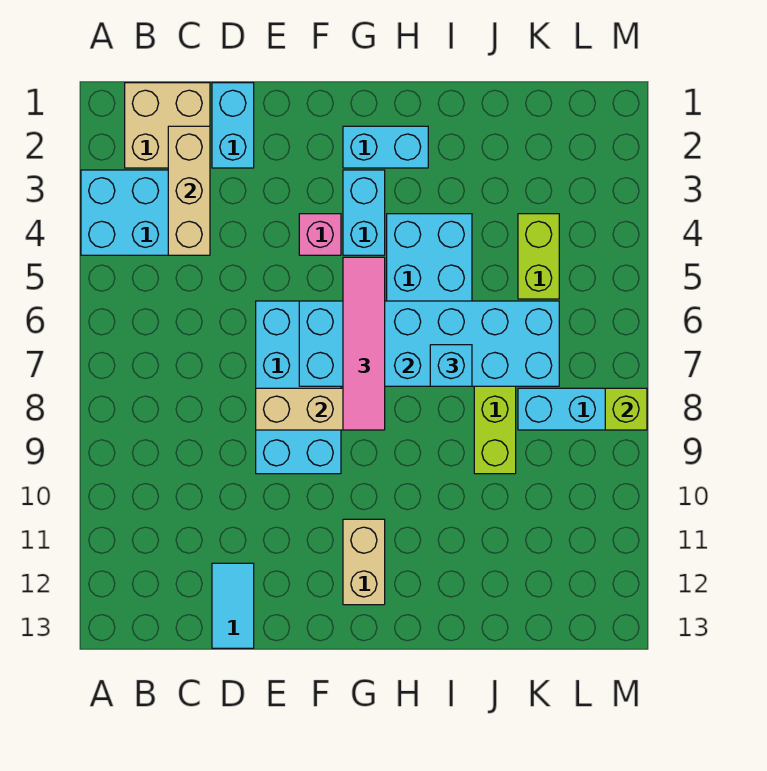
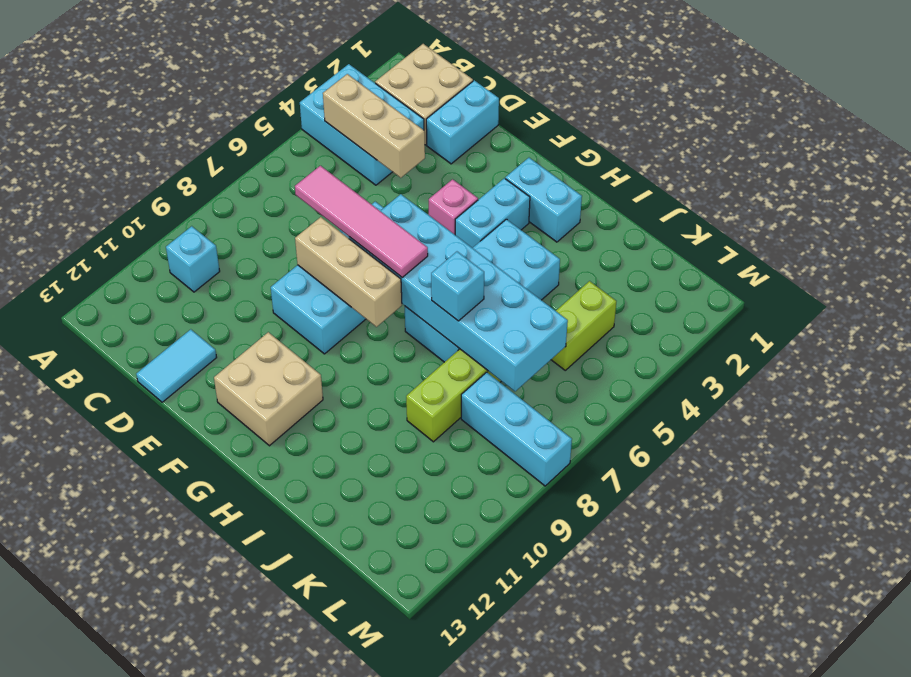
none -> cyan brick B10 level 1
tan brick C2:C4 level 2 -> tan brick B4:D4 level 2
pink tile G5:G8 level 3 -> pink tile D7:G7 level 3
tan brick G11:G12 level 1 -> tan brick F11:G12 level 1
lime brick M8 level 2 -> none

